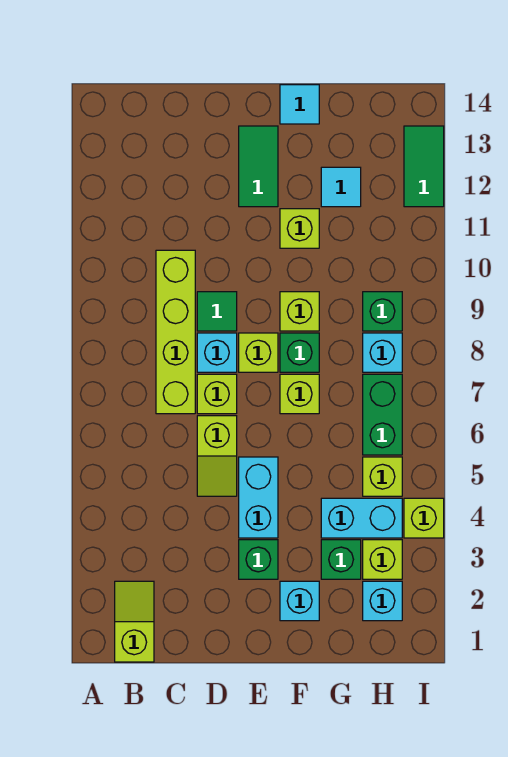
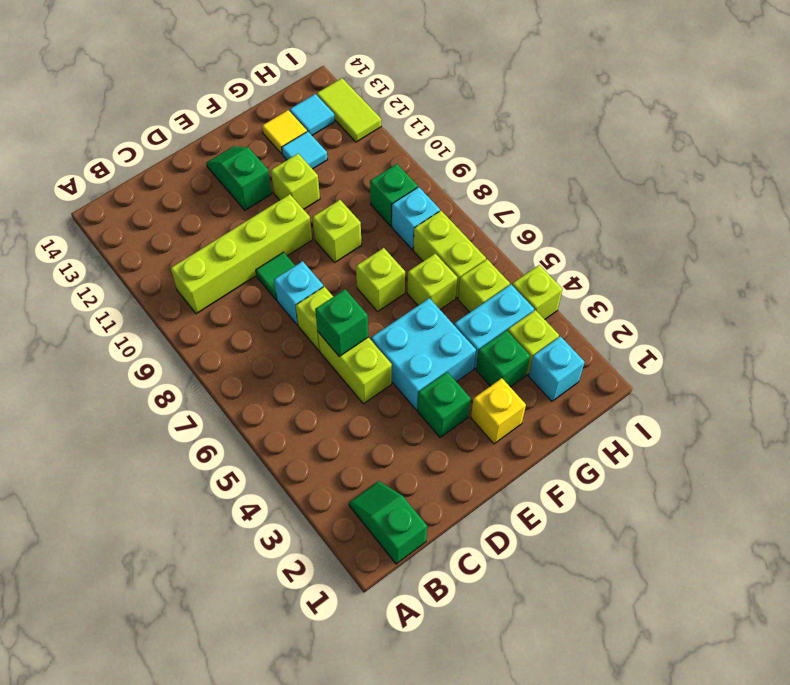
lime slope B1:B2 level 1 top 1 -> green slope B1:B2 level 1 top 1
lime brick C7:C10 level 1 -> lime brick B10:E10 level 1
lime slope D5:D6 level 1 top 6 -> lime brick D5:D6 level 1
cyan brick E4:E5 level 1 -> cyan brick E4:F5 level 1
lime brick E8 level 1 -> lime brick G6 level 1
green tile E12:E13 level 1 -> green slope E12:E13 level 1 top 12
cyan brick F2 level 1 -> yellow brick F2 level 1
green brick F8 level 1 -> green brick D6 level 2
cyan tile F14 level 1 -> cyan tile H13 level 1
none -> yellow tile G13 level 1
green brick H6:H7 level 1 -> lime brick H6:H7 level 1
green tile I12:I13 level 1 -> lime tile I12:I13 level 1

